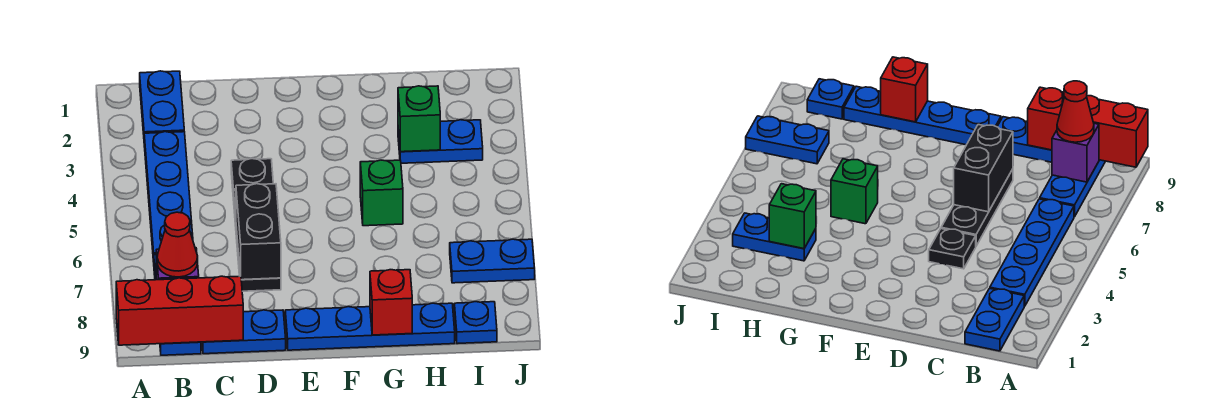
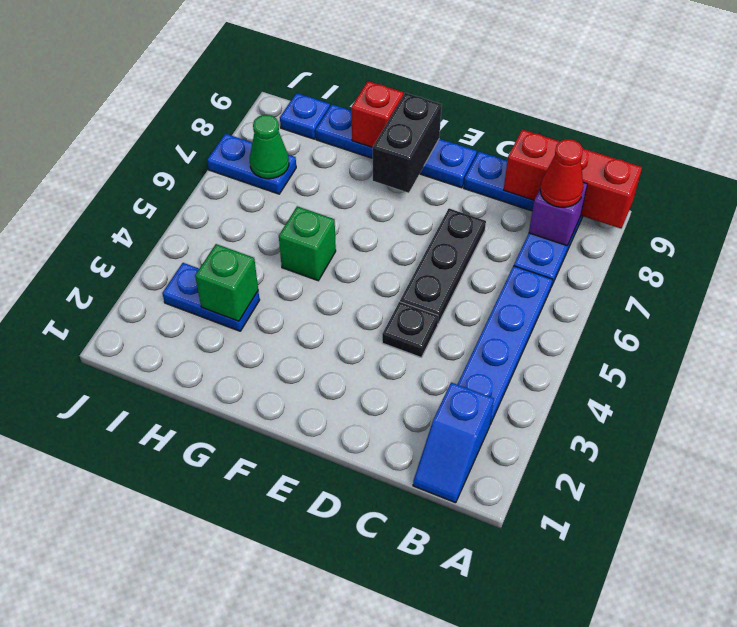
blue plate B1:B2 level 1 -> blue slope B1:B2 level 1 top 2
black brick D6:D7 level 2 -> black brick F8:F9 level 2
none -> green cone I7 level 2

